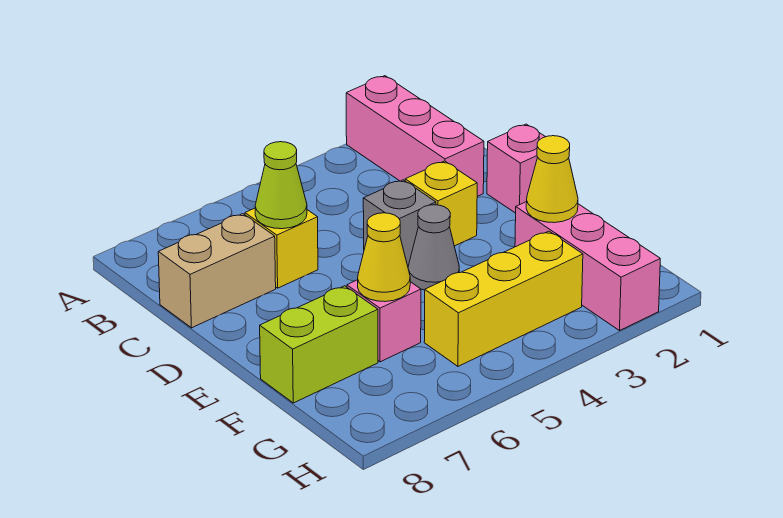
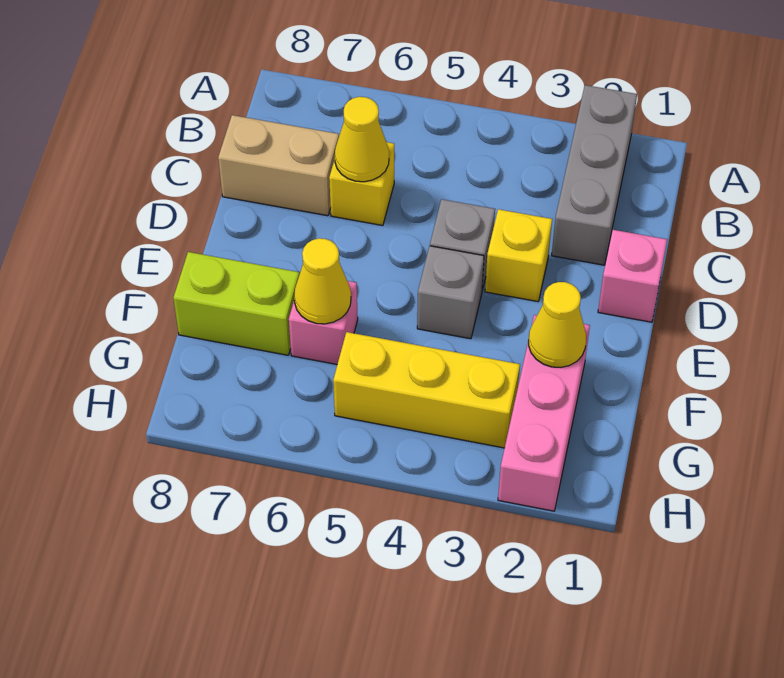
pink brick A2:C2 level 1 -> grey brick A2:C2 level 1
lime cone C6 level 2 -> yellow cone C6 level 2
grey cone E4 level 1 -> grey brick E4 level 1

